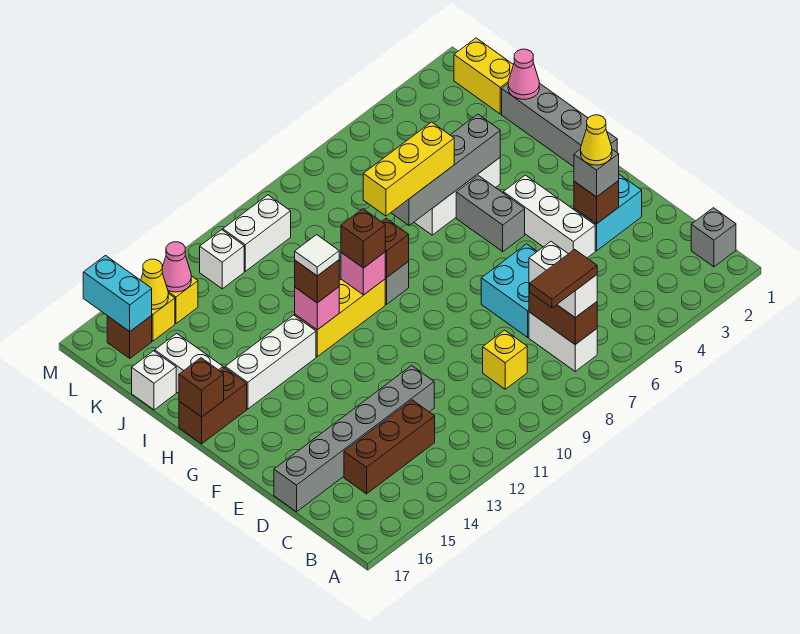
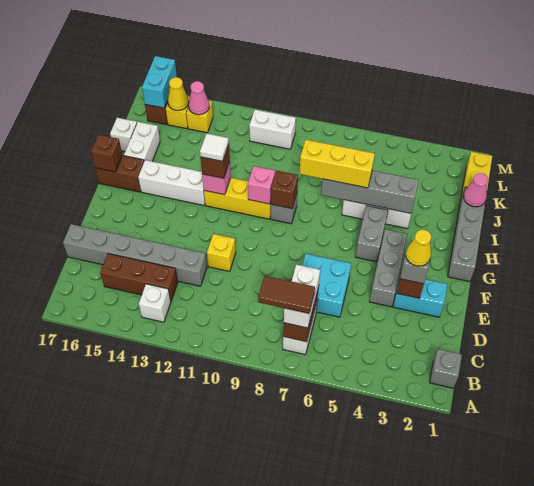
yellow brick C9 level 1 -> yellow brick E11 level 1
white brick E4:G4 level 1 -> grey brick E4:G4 level 1
brown brick H10 level 3 -> none
white brick L12 level 1 -> white brick B13 level 1

